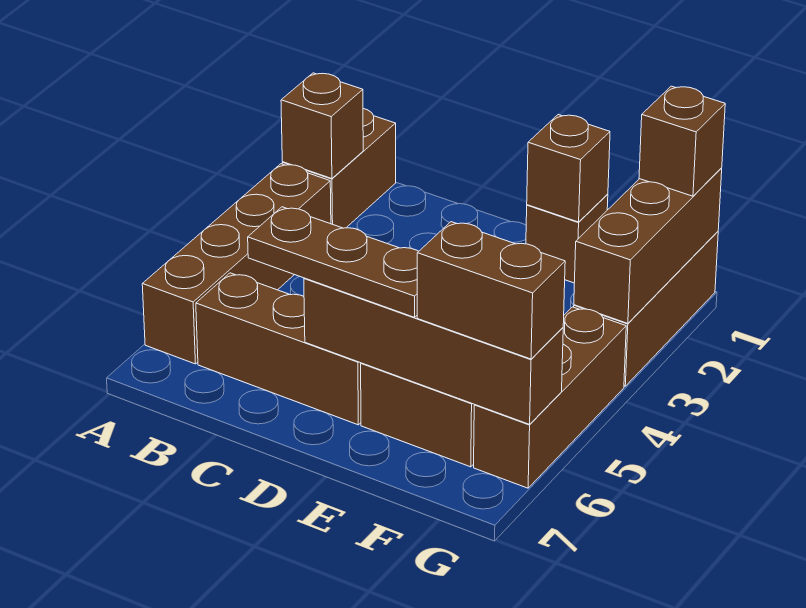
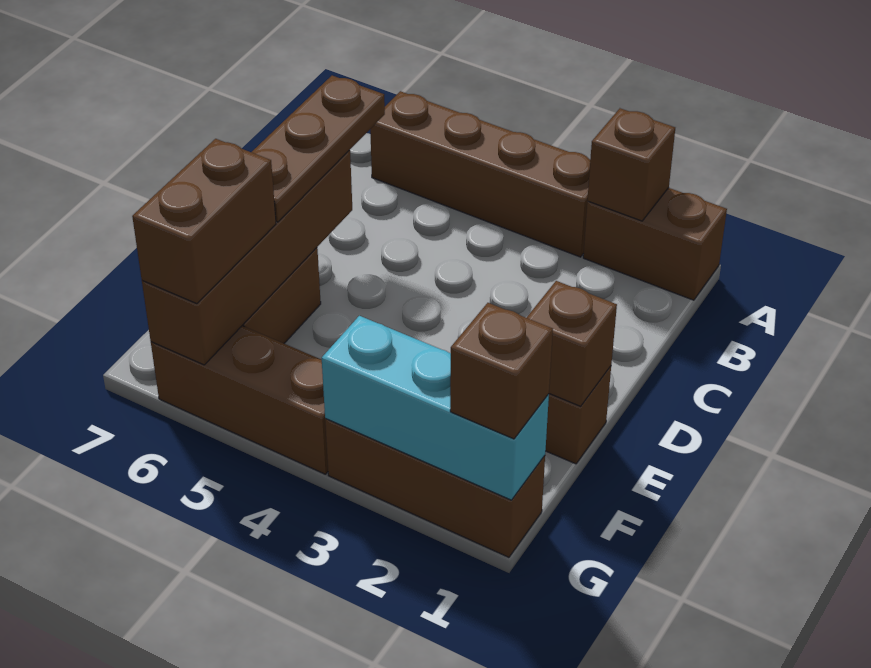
brown brick B6:D6 level 1 -> none
brown brick G1:G3 level 2 -> cyan brick G1:G3 level 2

